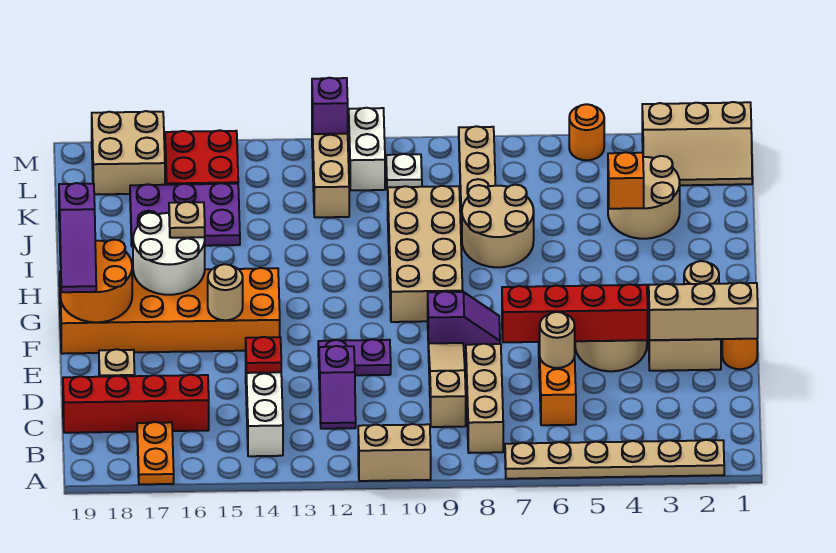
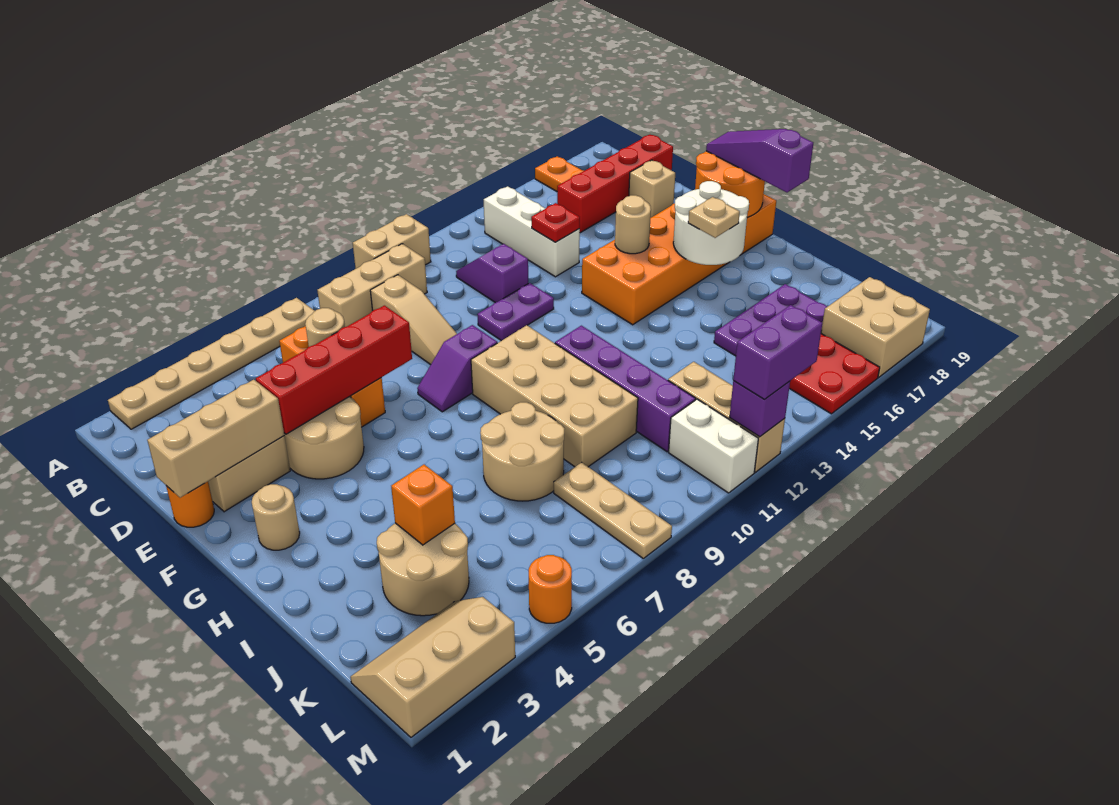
tan brick B8:D8 level 1 -> tan brick B8:B10 level 1
none -> purple brick H11:K11 level 1
white plate L10 level 1 -> none
none -> purple brick M12:M13 level 3

